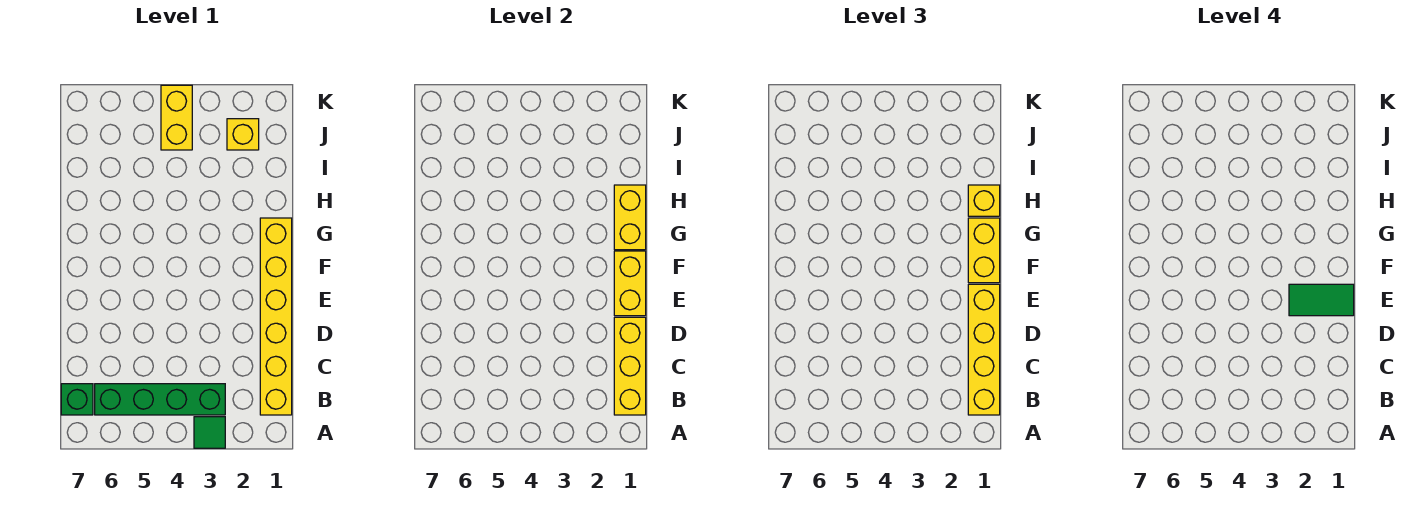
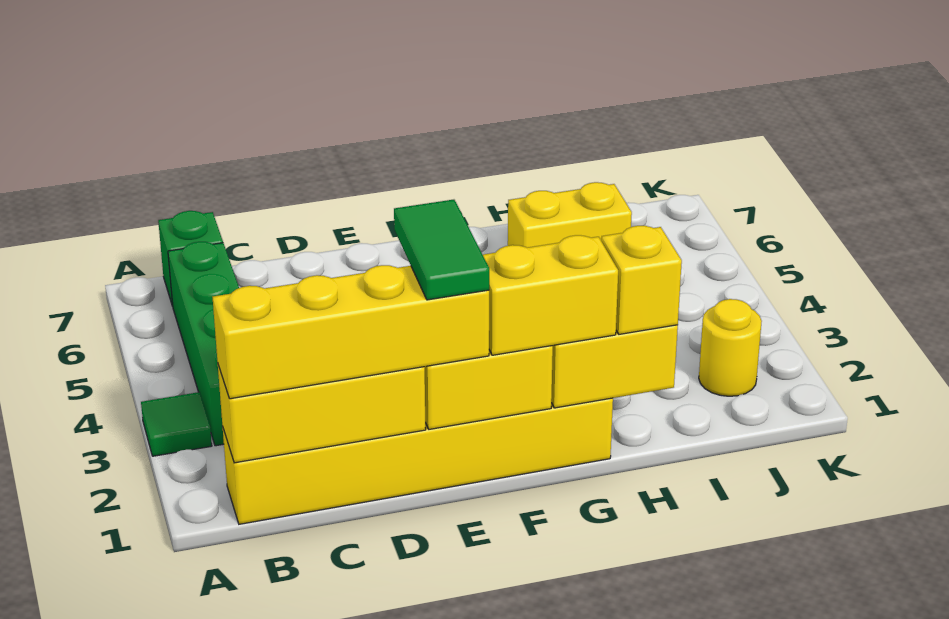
yellow brick J2 level 1 -> yellow round brick J2 level 1
yellow brick J4:K4 level 1 -> yellow brick H6:I6 level 1

